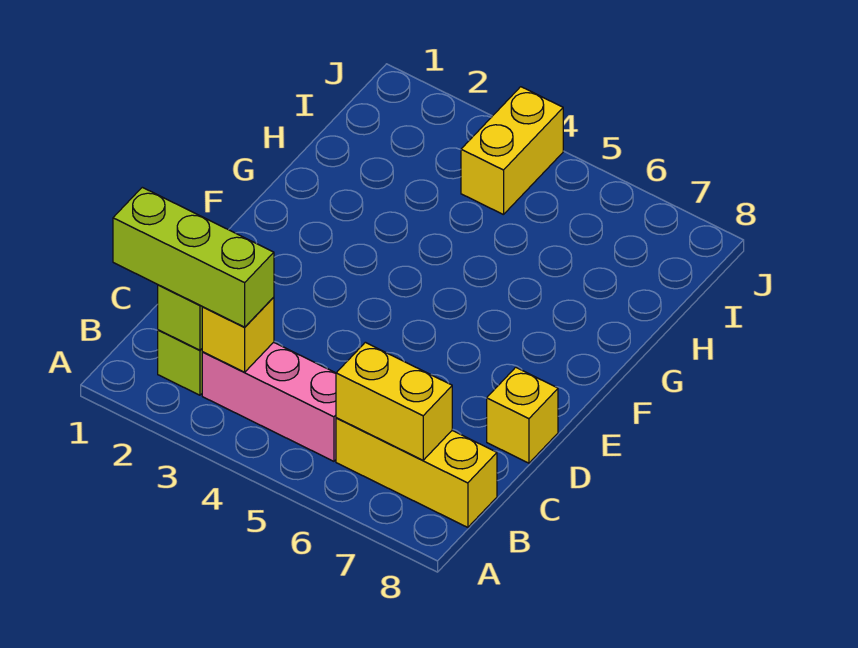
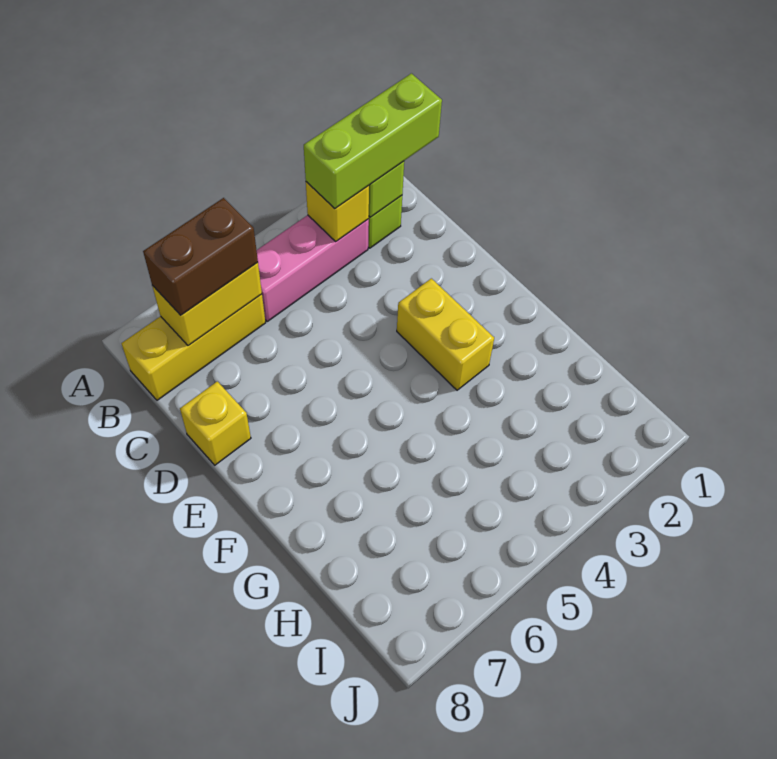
none -> brown brick B6:B7 level 3
yellow brick I4:J4 level 1 -> yellow brick E3:F3 level 1

